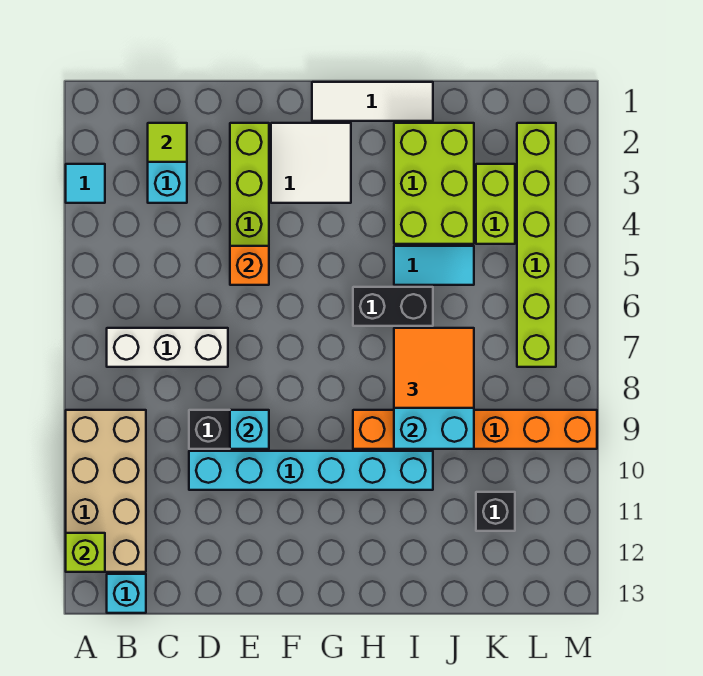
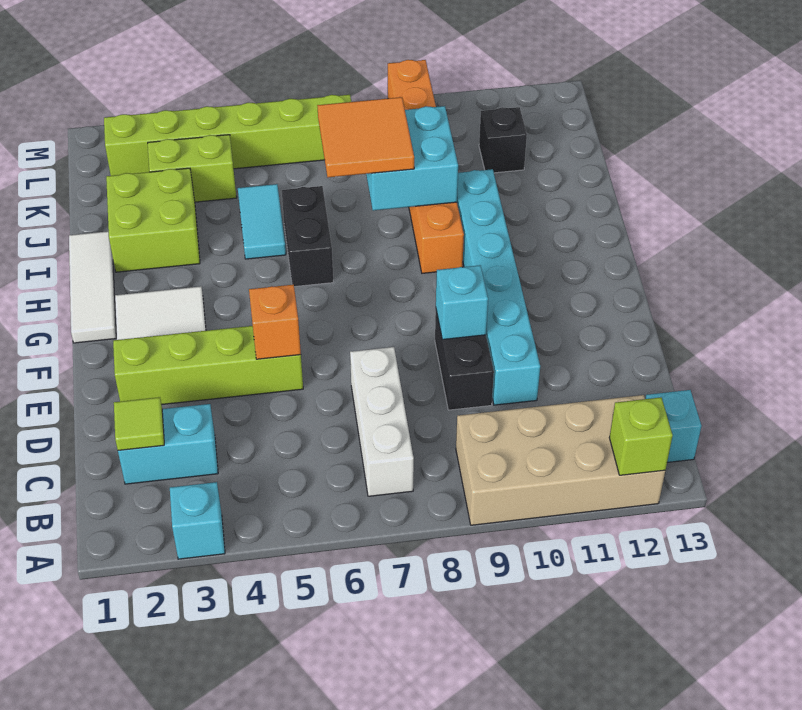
cyan tile A3 level 1 -> cyan brick A3 level 1
lime brick I2:J4 level 1 -> lime brick I2:J3 level 1

